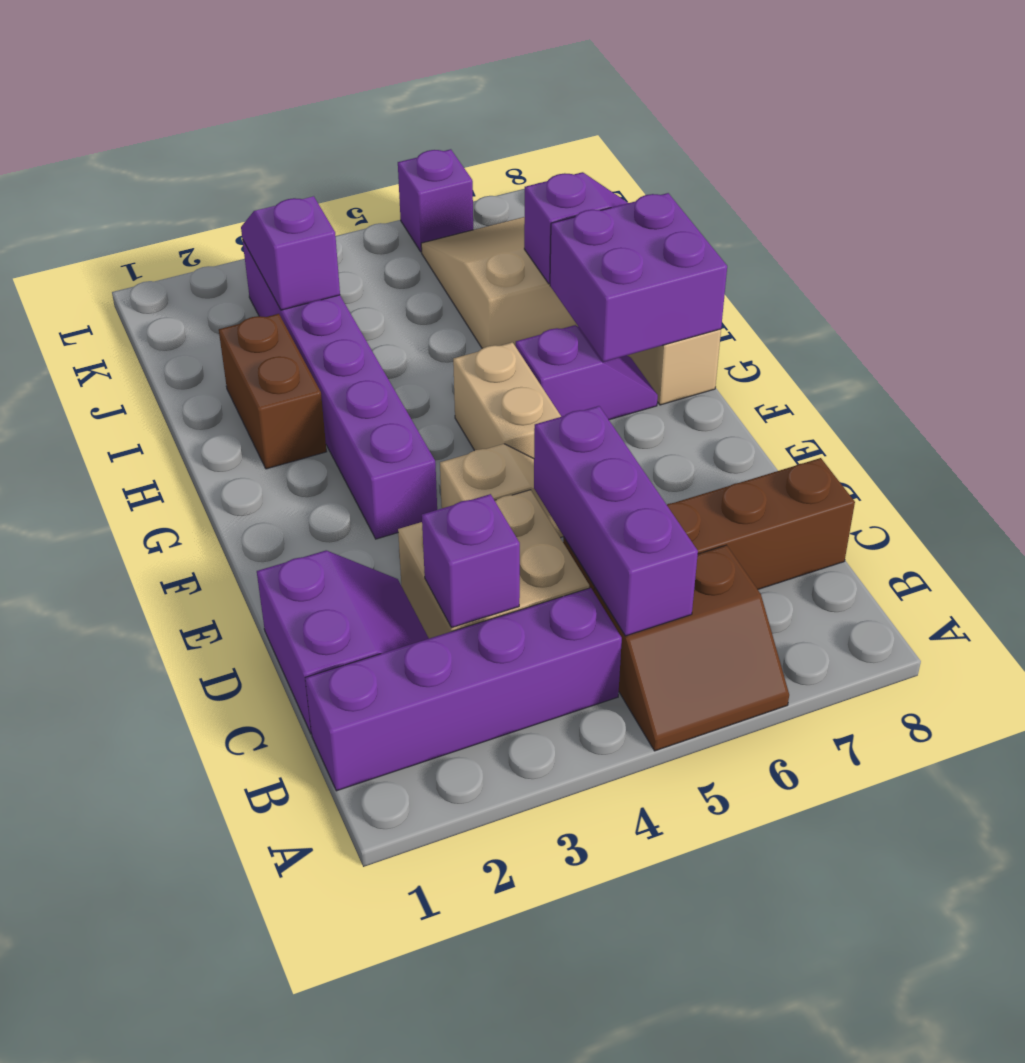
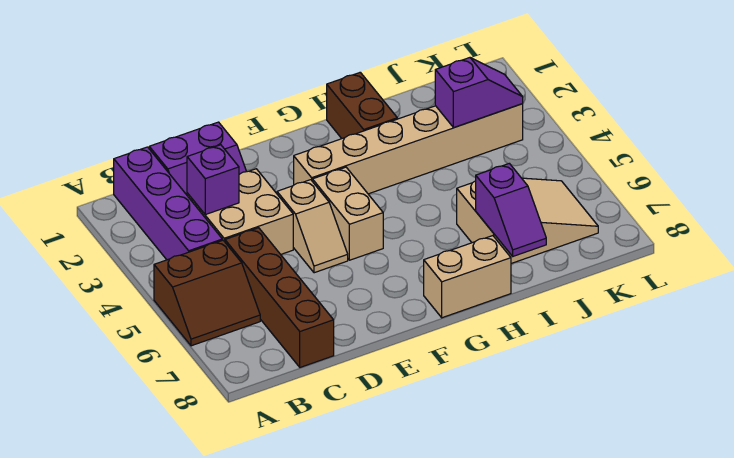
brown slope A5:B6 level 1 top B -> brown slope A5:B6 level 1 top 5
purple brick B5:D5 level 2 -> none
purple brick F3:K3 level 1 -> tan brick F3:K3 level 1
tan brick F5:G5 level 1 -> tan brick F4:F5 level 1
purple slope G6:G7 level 1 top 6 -> none
purple brick G7:H8 level 2 -> none
brown brick H2:I2 level 1 -> brown brick H1:H2 level 1
purple brick L6 level 1 -> none

